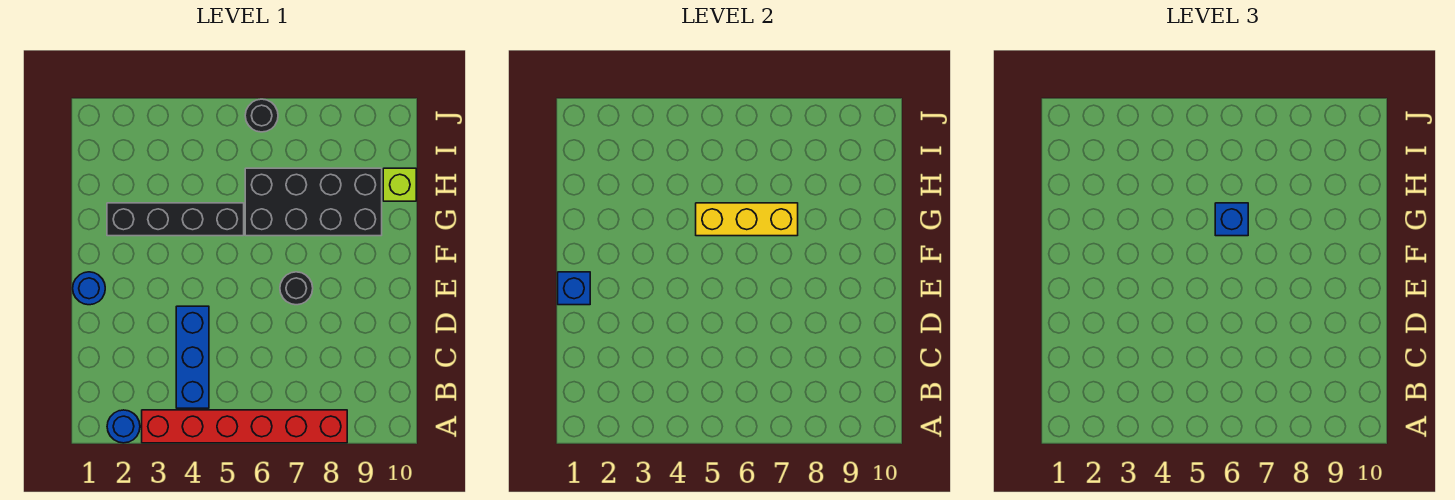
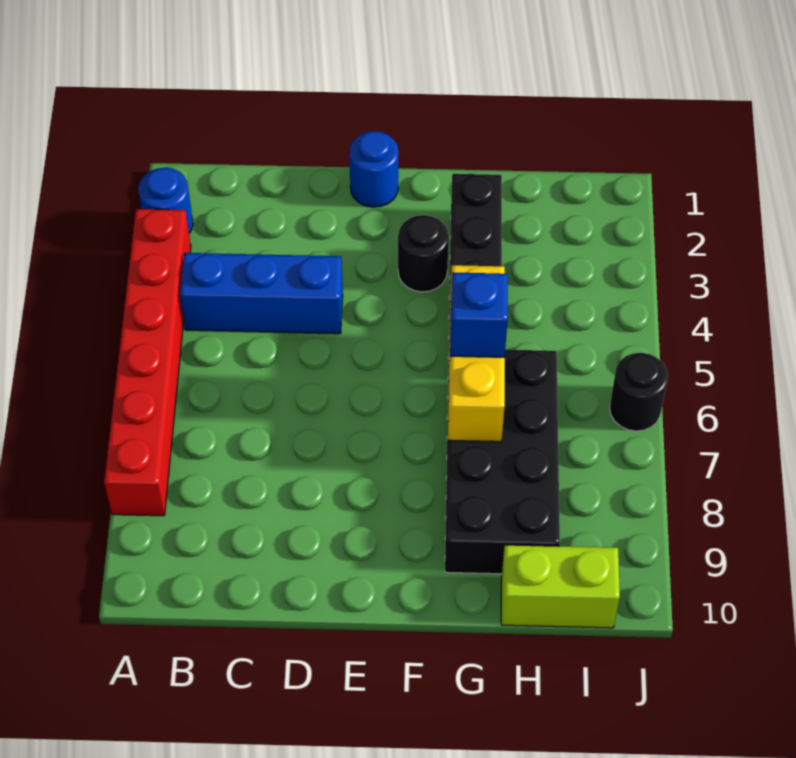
blue brick E1 level 2 -> none
black round brick E7 level 1 -> black round brick F3 level 1
lime brick H10 level 1 -> lime brick H10:I10 level 1

